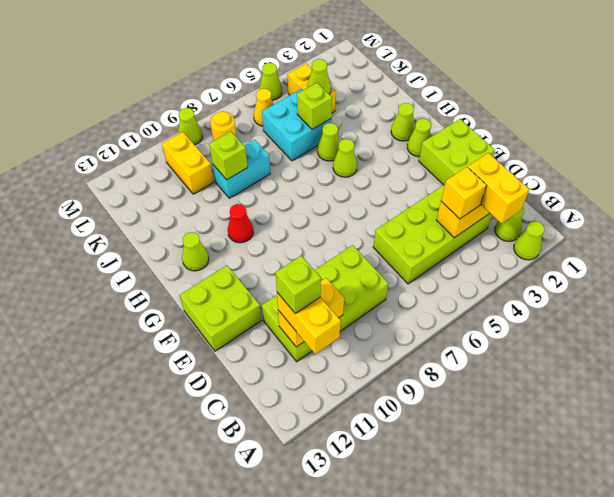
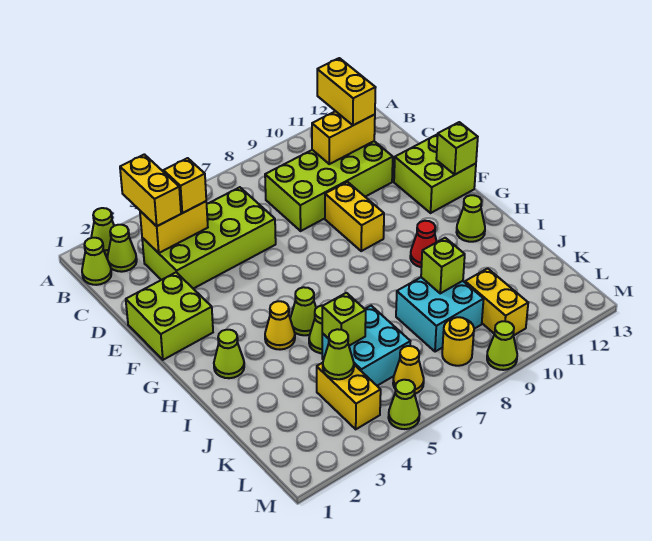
lime brick C11 level 4 -> lime brick F13 level 2
none -> yellow brick E9:F9 level 1
lime cone G2 level 1 -> lime cone B1 level 1
none -> yellow cone H4 level 1
cyan brick J8:J9 level 1 -> cyan brick J8:K9 level 1

